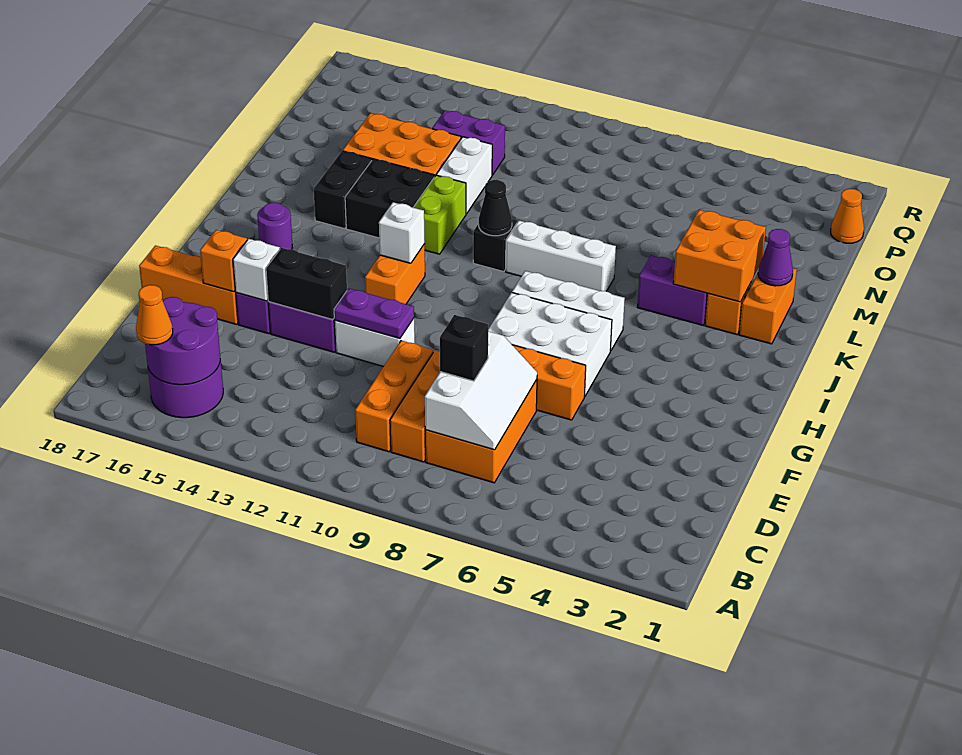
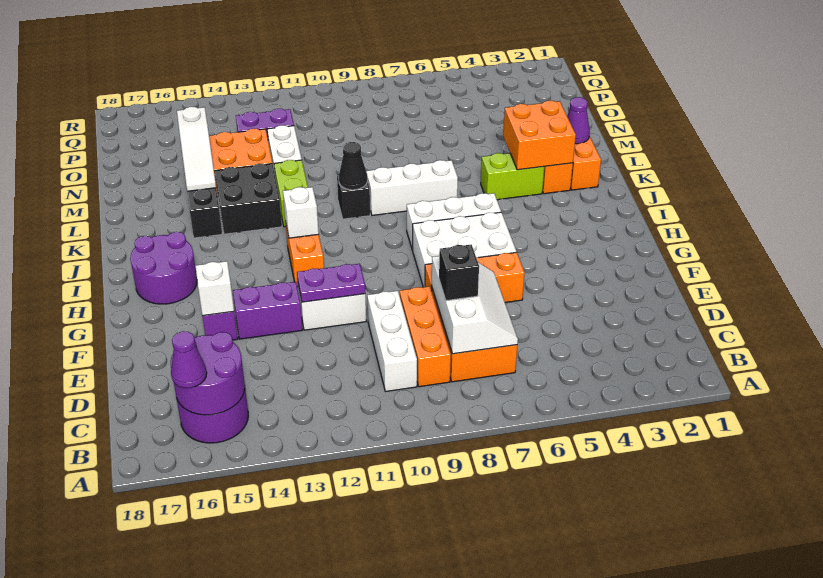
orange cone B16 level 3 -> purple cone B16 level 3
orange brick C10:E10 level 1 -> white brick C10:E10 level 1
black brick F13:F14 level 2 -> none
orange brick F16:F18 level 1 -> none
orange brick F16 level 2 -> none
purple round brick I16 level 1 -> purple round brick H16:I17 level 1
purple brick K4:K5 level 1 -> lime brick K4:K5 level 1
none -> white slope L15:N15 level 2 top N
orange cone P1 level 1 -> none

